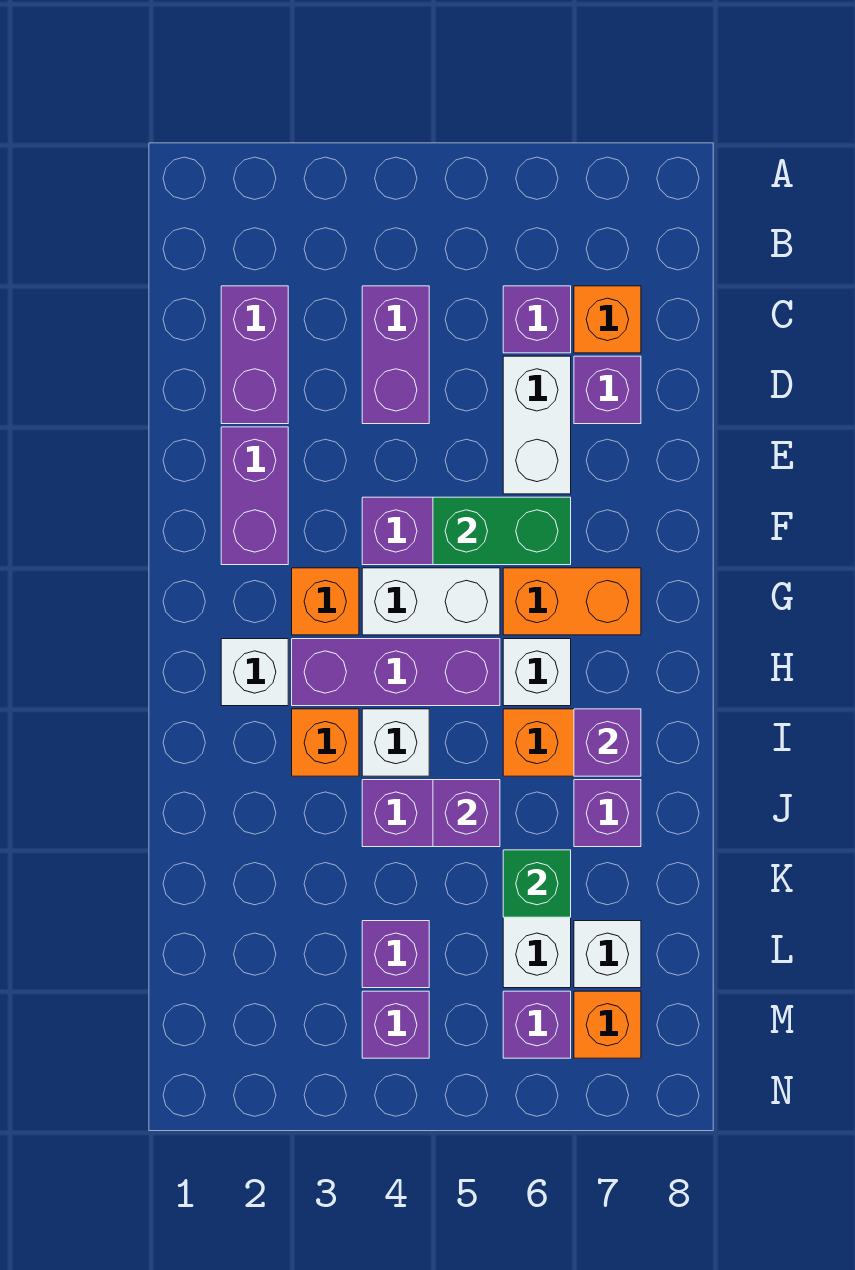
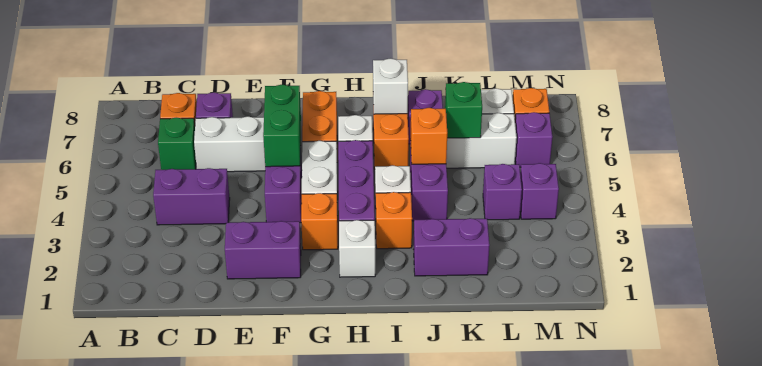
purple brick C2:D2 level 1 -> purple brick J2:K2 level 1
purple brick C6 level 1 -> green brick C6 level 1
purple brick I7 level 2 -> white brick I7 level 2
purple brick J5 level 2 -> orange brick J5 level 2

